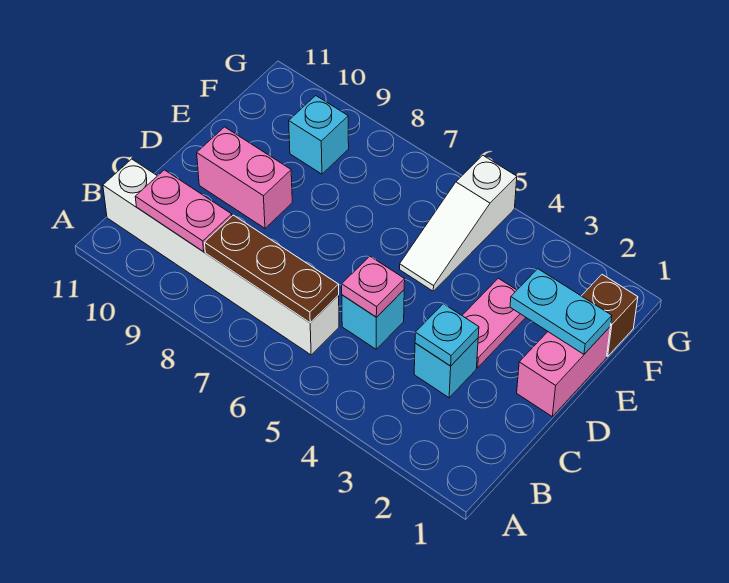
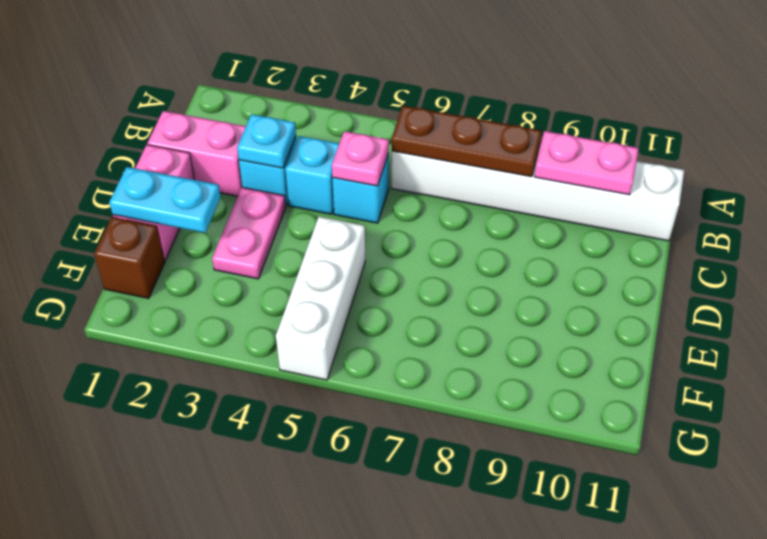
pink brick D9:D10 level 1 -> pink brick C1:C2 level 1
white slope E5:G5 level 1 top G -> white brick E5:G5 level 1
cyan brick F9 level 1 -> cyan brick C4 level 1

